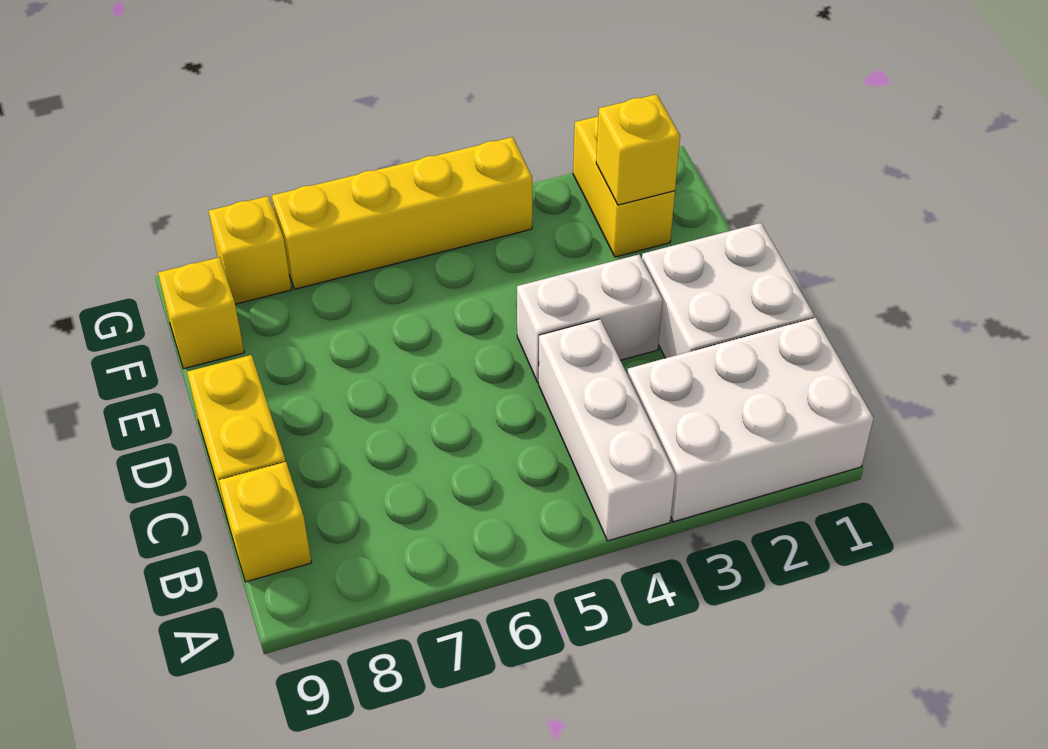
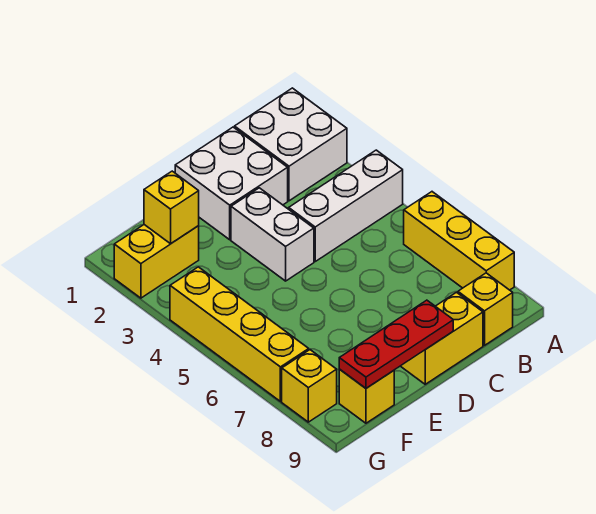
white brick A1:B3 level 1 -> white brick A1:B2 level 1
none -> yellow brick A6:A8 level 1
none -> red plate D9:F9 level 2

